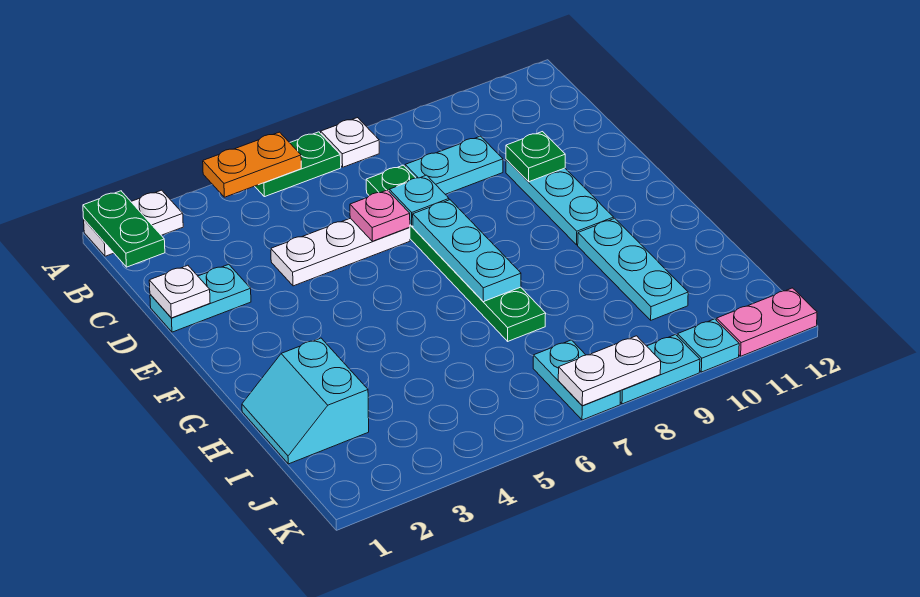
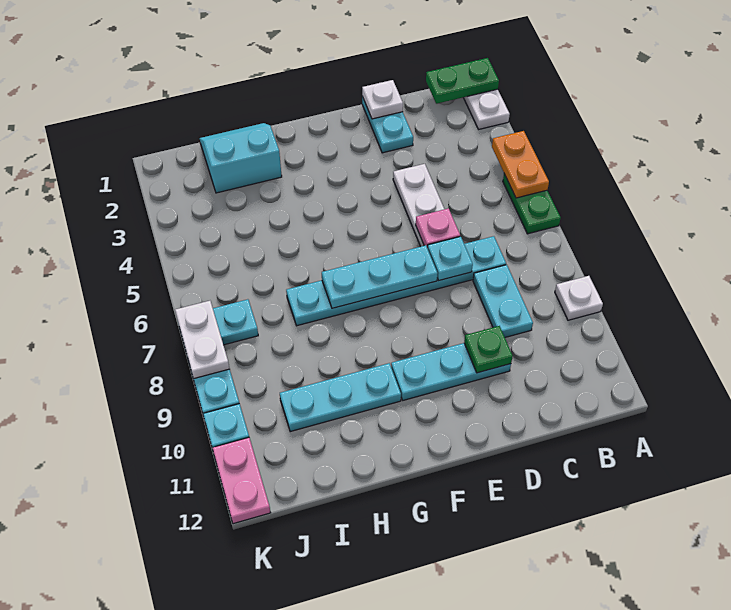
white plate A7 level 1 -> white plate A9 level 1
green plate C7:H7 level 1 -> cyan plate C7:H7 level 1

